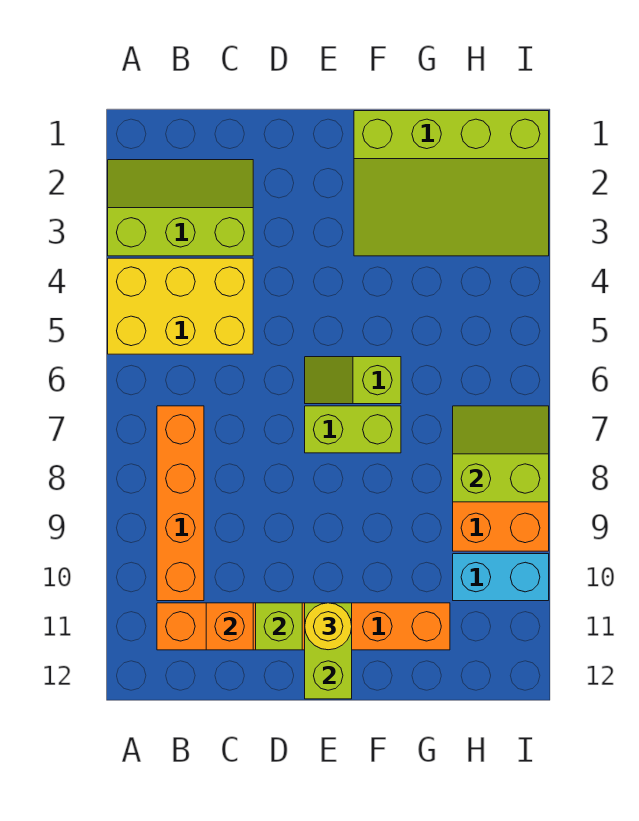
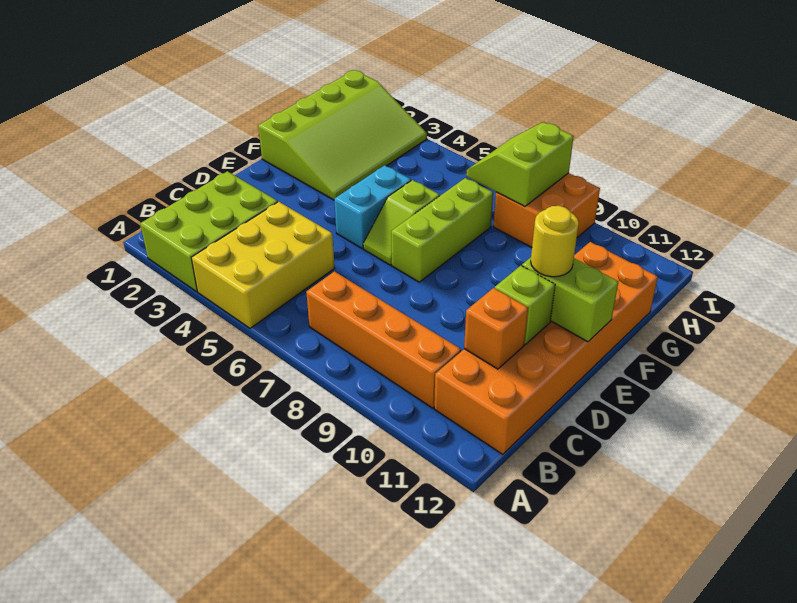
lime slope A2:C3 level 1 top 3 -> lime brick A2:C3 level 1
orange brick B11:G11 level 1 -> orange brick B11:G12 level 1
lime brick E7:F7 level 1 -> lime brick E7:G7 level 1
cyan brick H10:I10 level 1 -> cyan brick E5:F5 level 1

